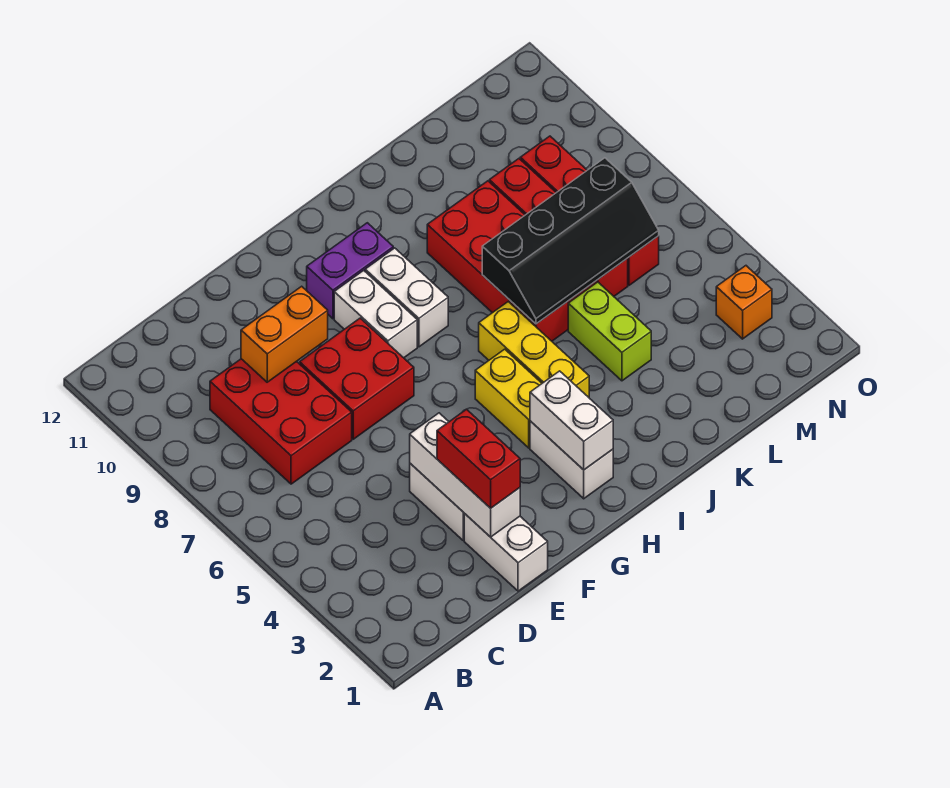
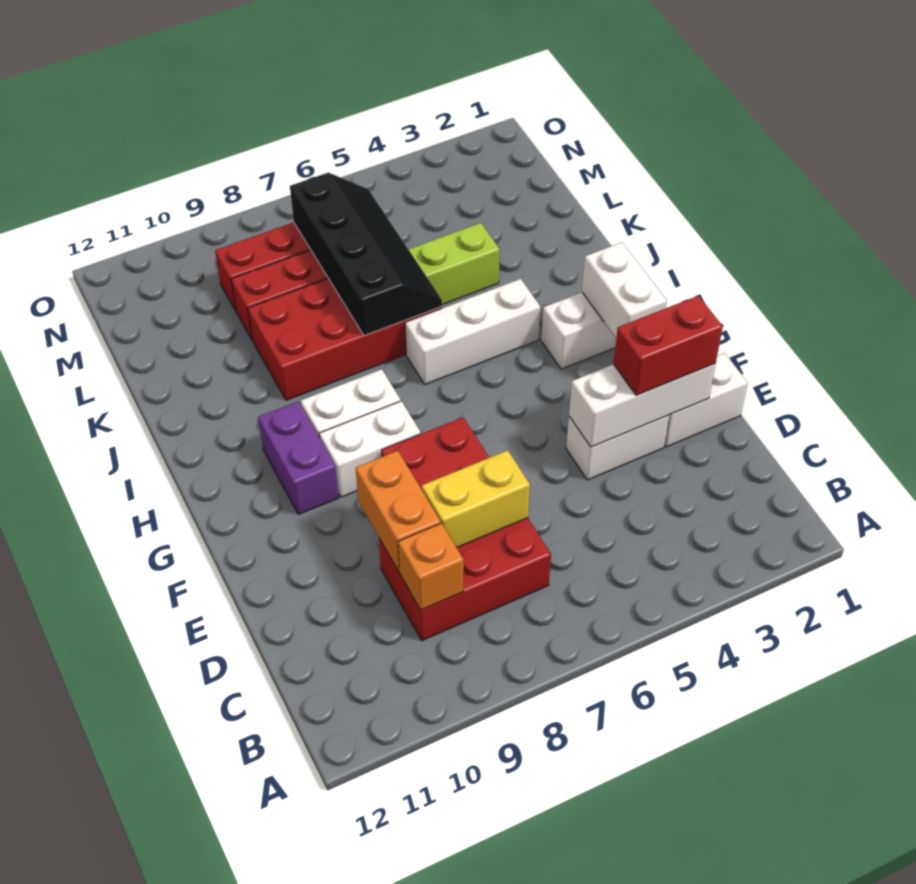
white brick H2:H3 level 2 -> white brick G2:H2 level 2
yellow brick H4:H5 level 1 -> yellow brick D7:D8 level 2
yellow brick I4:I6 level 1 -> white brick I4:I6 level 1
orange brick N3 level 1 -> orange brick C9 level 2

